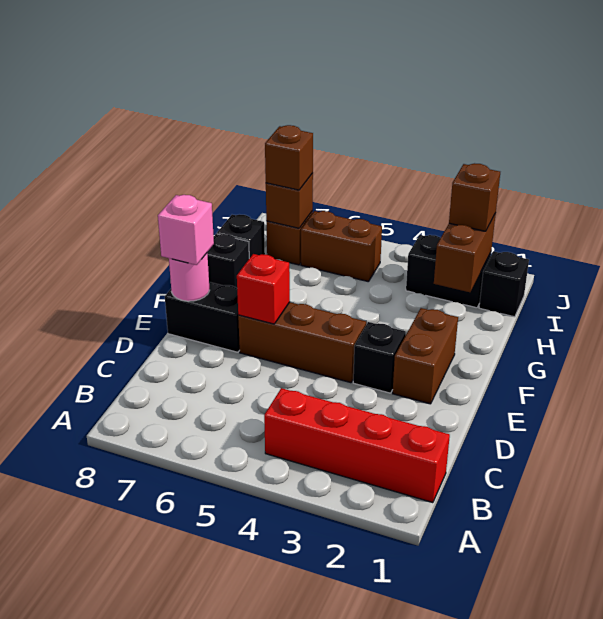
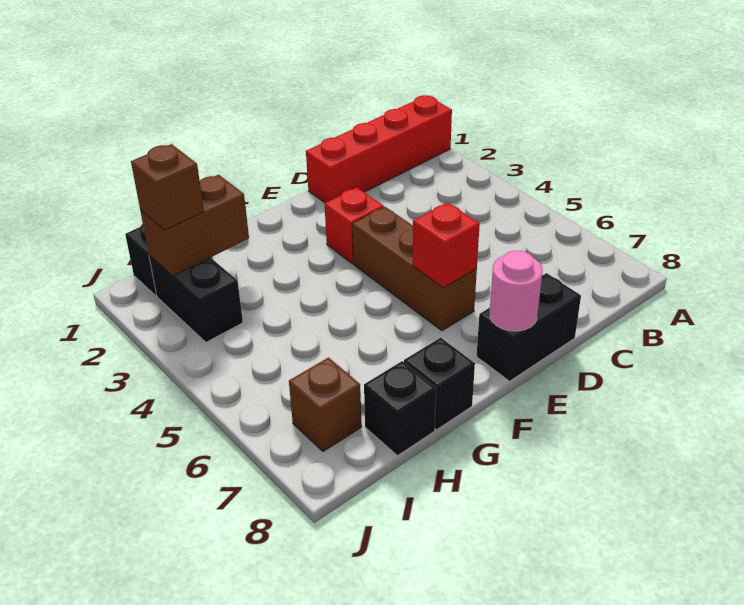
red brick B1:B4 level 1 -> red brick A1:D1 level 1
brown brick E2:F2 level 1 -> none
black brick E3 level 1 -> red brick E3 level 1
black brick E7:E8 level 1 -> black brick D8:E8 level 1
pink brick E8 level 3 -> none
brown brick I5:I6 level 1 -> none
brown brick I7 level 2 -> none
brown brick I7 level 3 -> none

